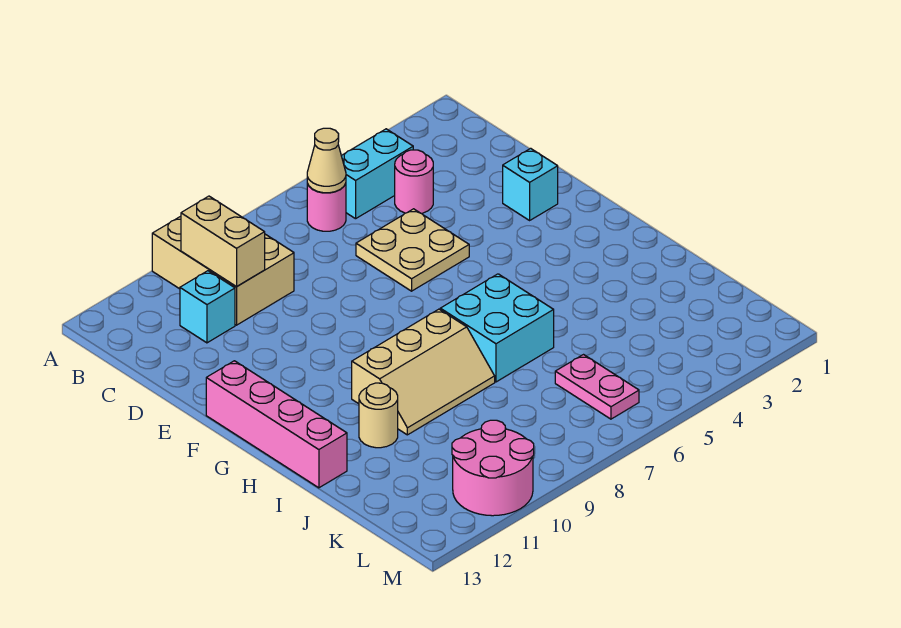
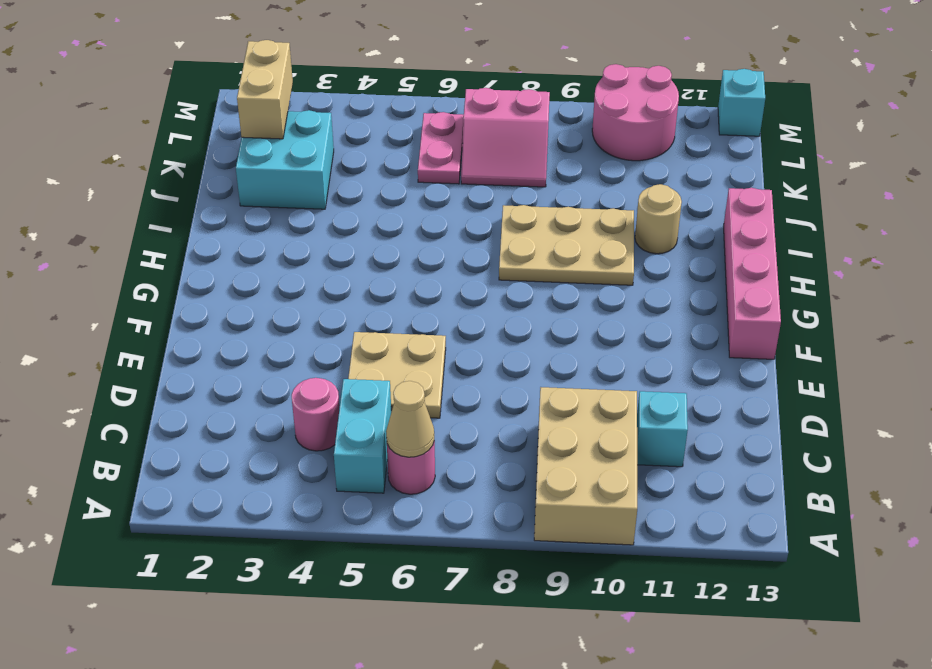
cyan brick B4:B5 level 1 -> cyan brick B5:C5 level 1
tan brick B10:C10 level 2 -> tan brick K2:L2 level 2
cyan brick E2 level 1 -> cyan brick M13 level 1
cyan brick H6:I7 level 1 -> cyan brick J2:K3 level 1
tan slope H8:I10 level 1 top H -> tan plate H8:I10 level 1
none -> pink slope K7:L8 level 1 top L

